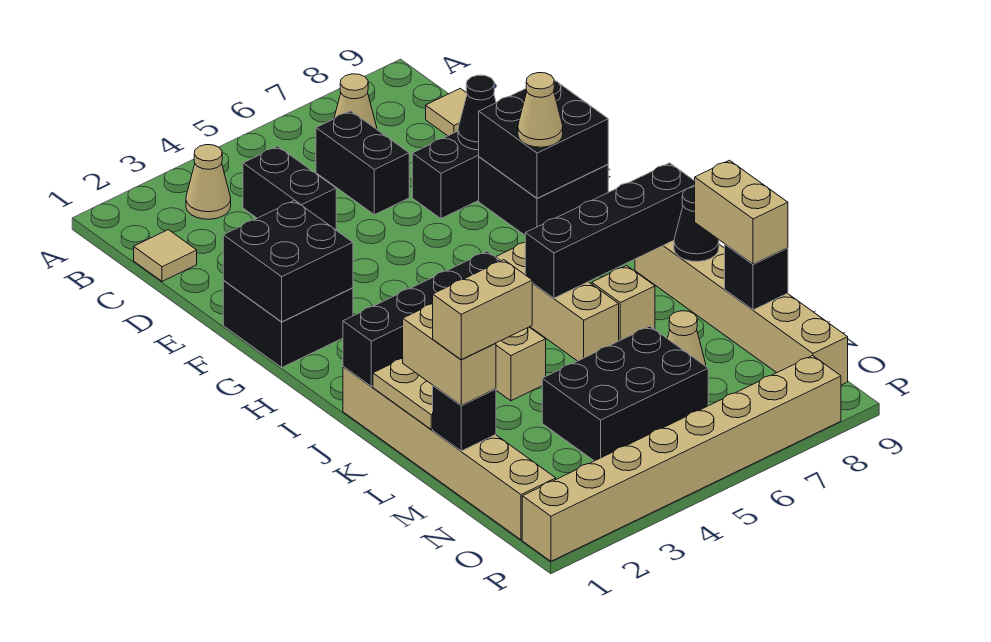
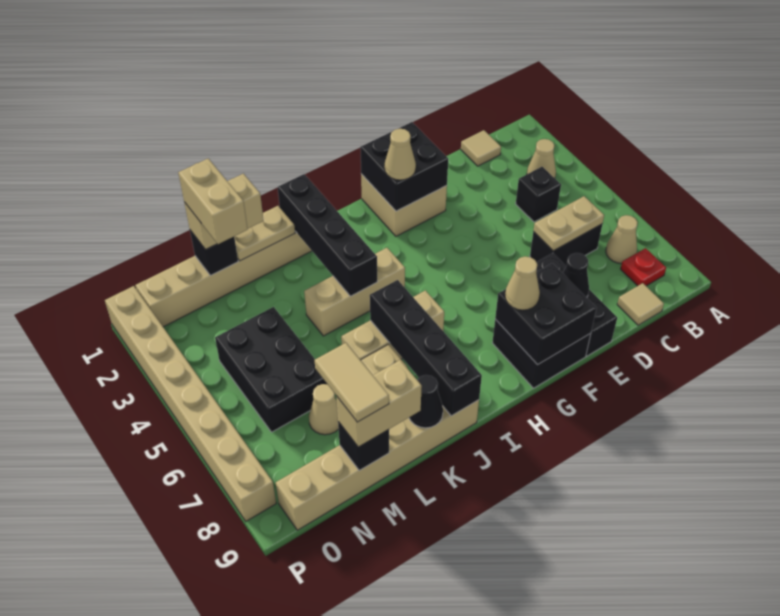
none -> red plate B8 level 1
black brick C4:D4 level 1 -> black brick C4 level 1
none -> tan plate C6:D6 level 2
black brick F1:G2 level 1 -> tan brick F1:G2 level 1
none -> tan cone G2 level 3
none -> tan tile M8:M9 level 4

